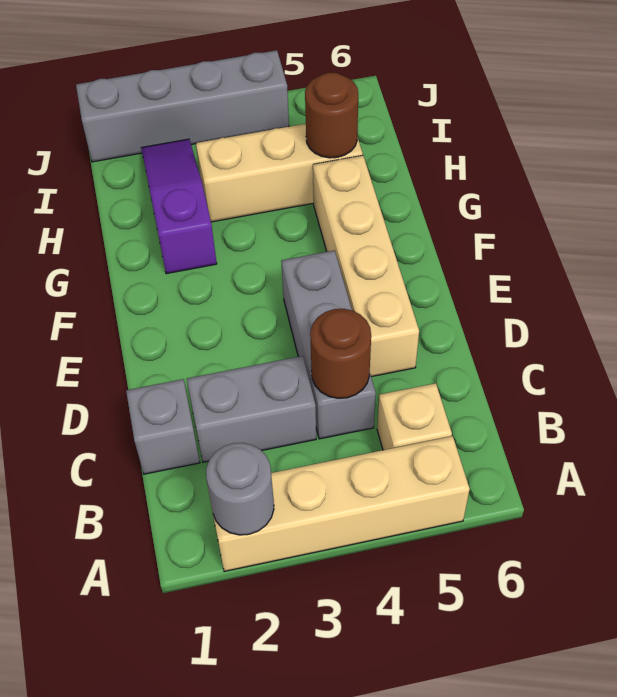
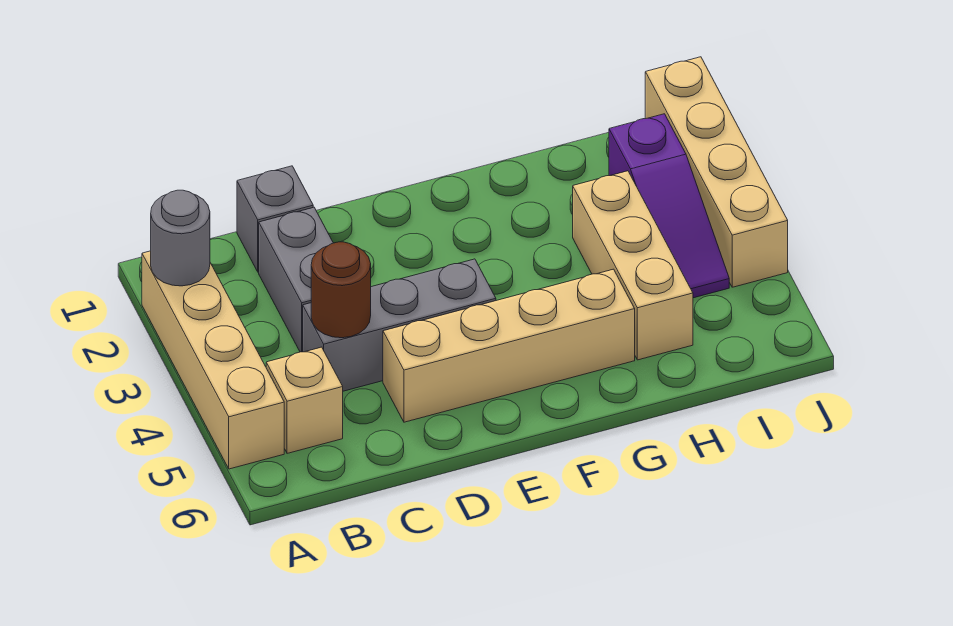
purple slope G2:I2 level 1 top G -> purple slope I2:I4 level 1 top 2
brown round brick H5 level 2 -> none
grey brick J1:J4 level 1 -> tan brick J1:J4 level 1

